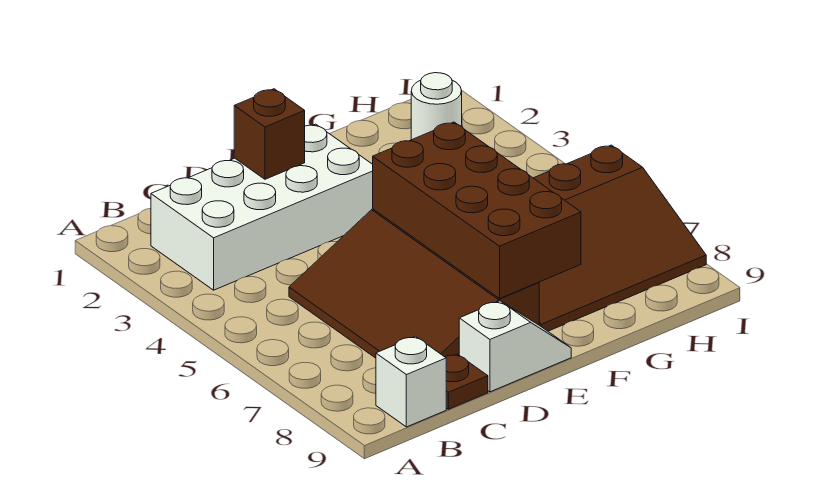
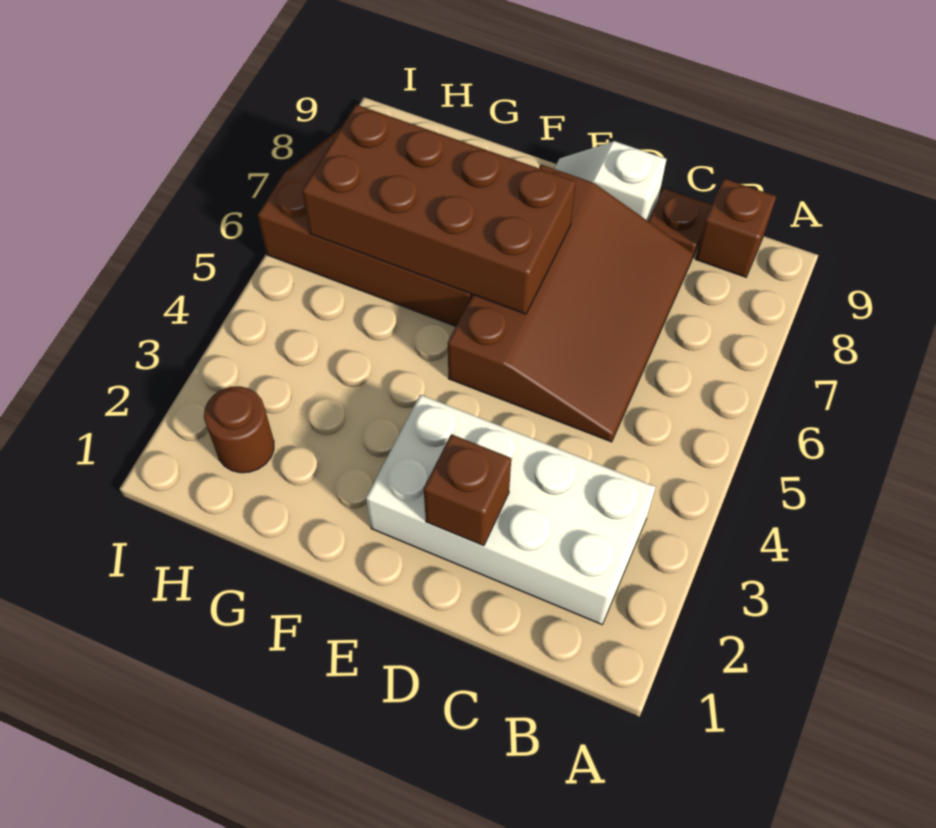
white brick B9 level 1 -> brown brick B9 level 1
brown brick E5:F8 level 2 -> brown brick E6:H7 level 2
white round brick H2 level 1 -> brown round brick H2 level 1

